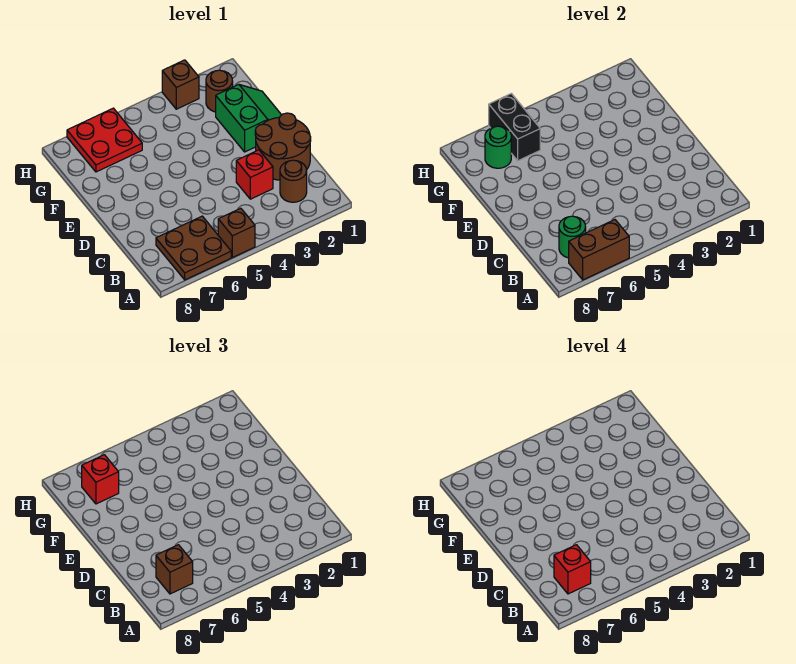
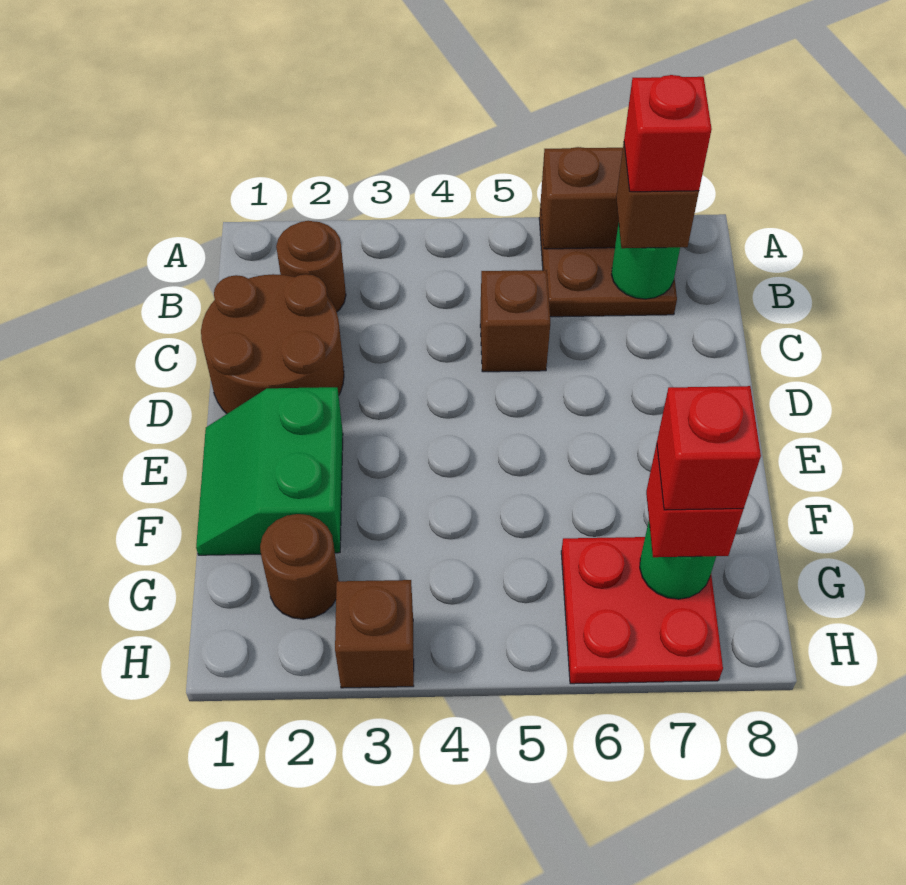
brown brick A5 level 1 -> brown brick C5 level 1
red brick C3 level 1 -> red brick G7 level 4
black brick G6:H6 level 2 -> none

